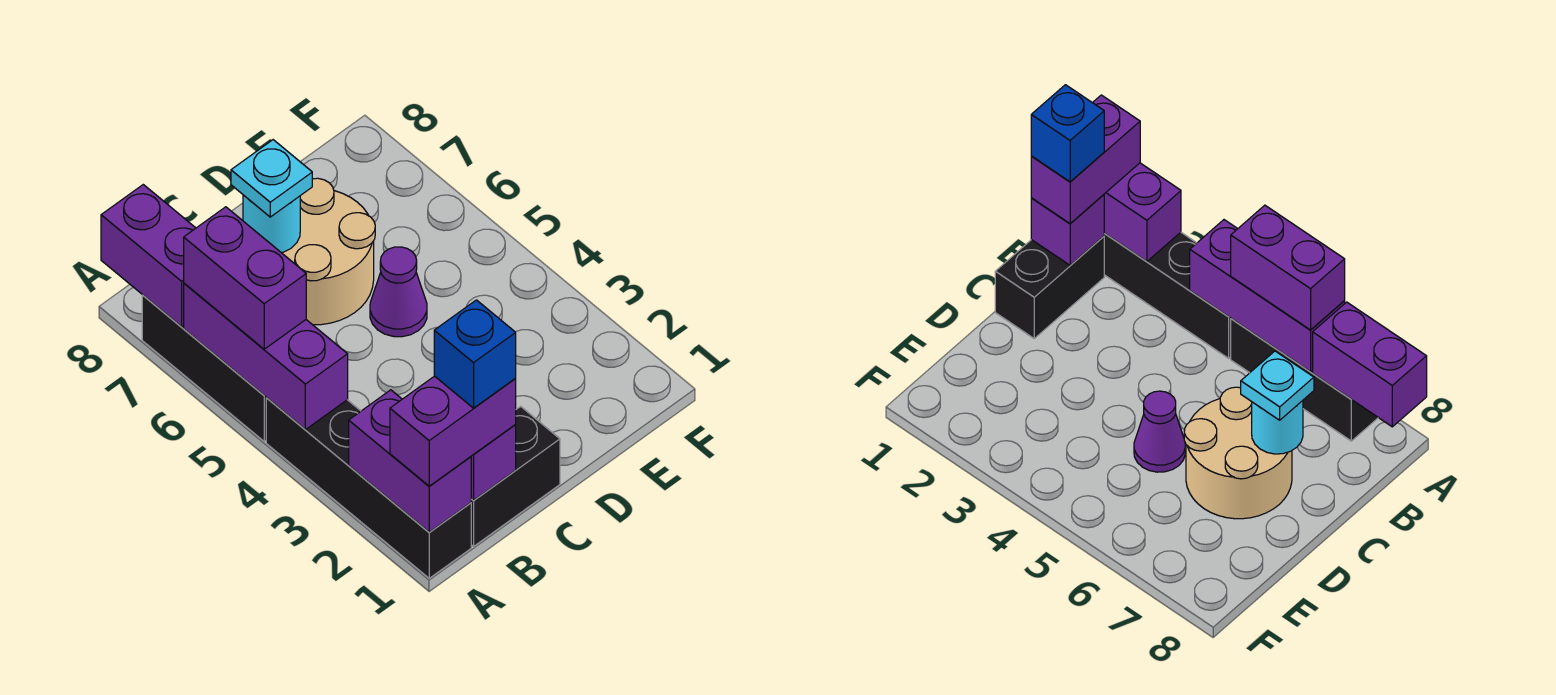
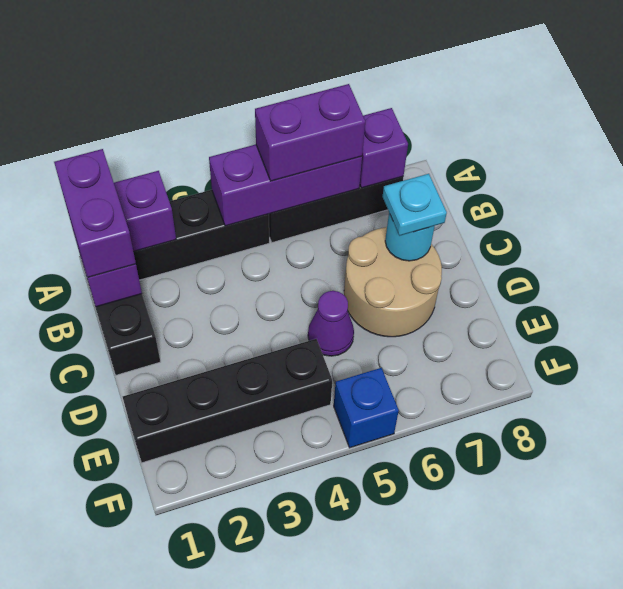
purple brick A7:A8 level 2 -> purple brick A7 level 2
blue brick B1 level 4 -> blue brick F5 level 1
none -> black brick E1:E4 level 1

